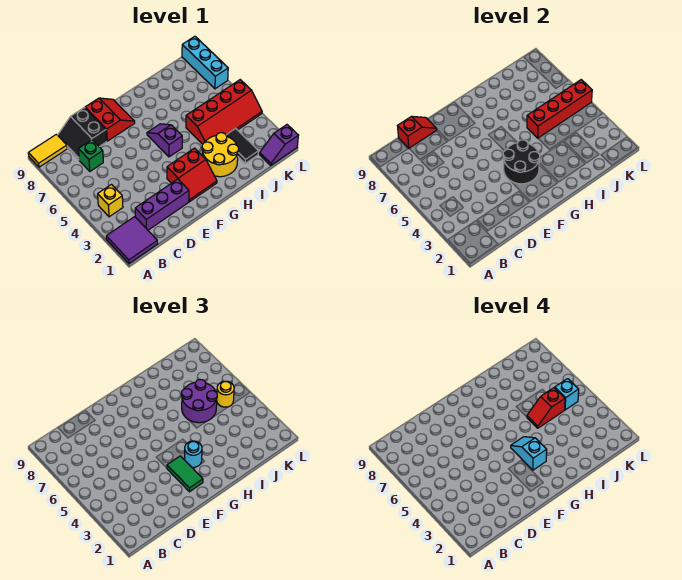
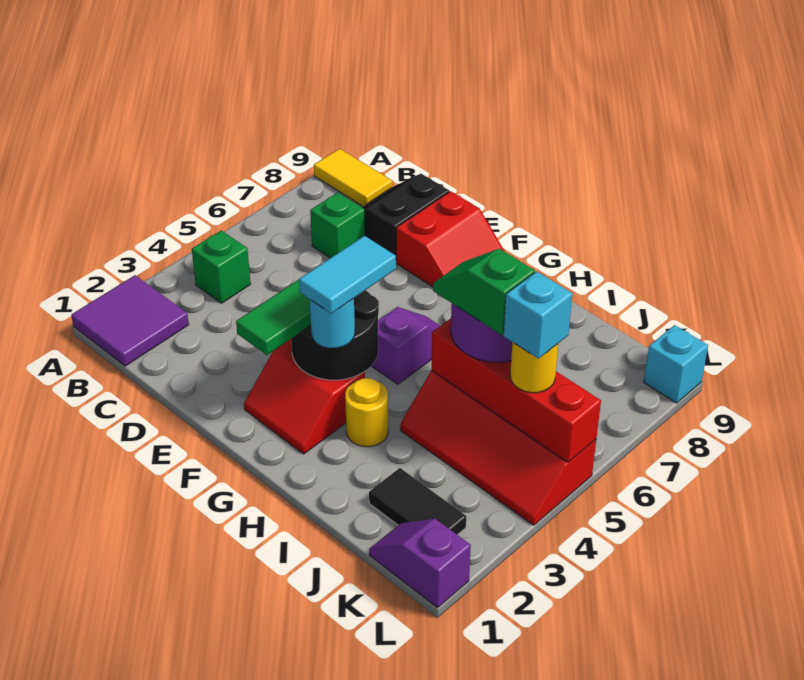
yellow brick B4 level 1 -> green brick B4 level 1
purple brick C2:E2 level 1 -> none
red slope C9:D9 level 2 top C -> none
cyan slope G3:G4 level 4 top 3 -> cyan tile G3:G4 level 4
yellow round brick H2:I3 level 1 -> yellow round brick H3 level 1
red slope I5:J5 level 4 top J -> green slope I5:J5 level 4 top J
black tile J2:J3 level 1 -> black tile J2:K2 level 1
cyan brick L7:L9 level 1 -> cyan brick L9 level 1

